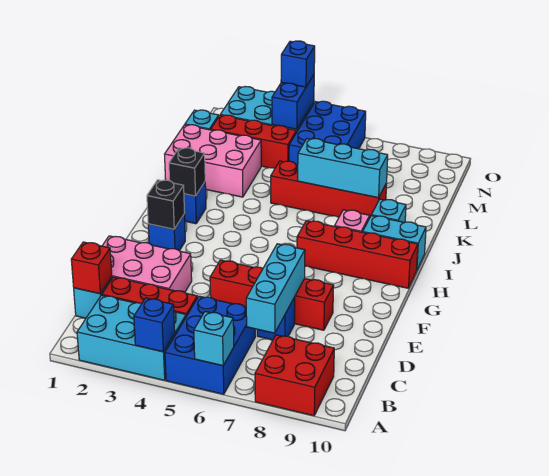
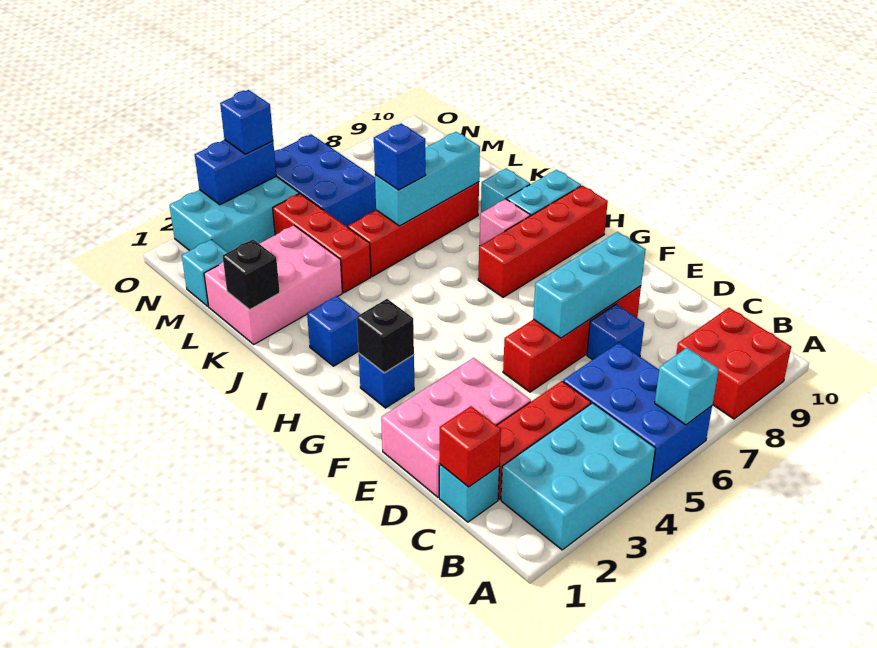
blue brick A4 level 2 -> blue brick K6 level 3
cyan brick C7:E7 level 2 -> cyan brick E6:E8 level 2
black brick I2 level 2 -> black brick K1 level 2
red brick M2:M4 level 1 -> red brick K4:M4 level 1
blue brick N4:O4 level 2 -> blue brick O3:O4 level 2

